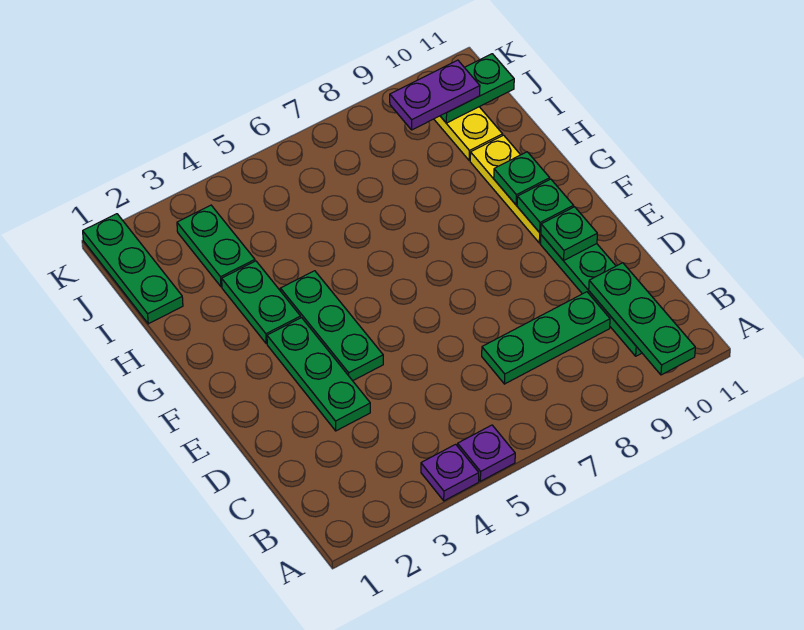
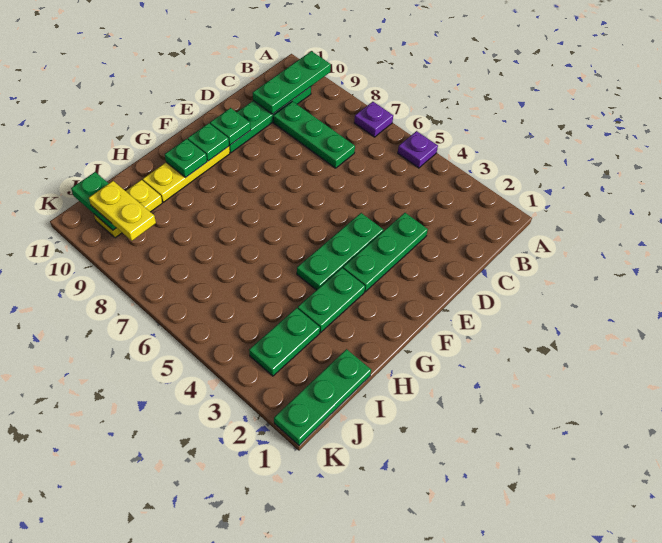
purple plate A4 level 1 -> purple plate A7 level 1
purple plate J9:J10 level 3 -> yellow plate J9:J10 level 3

